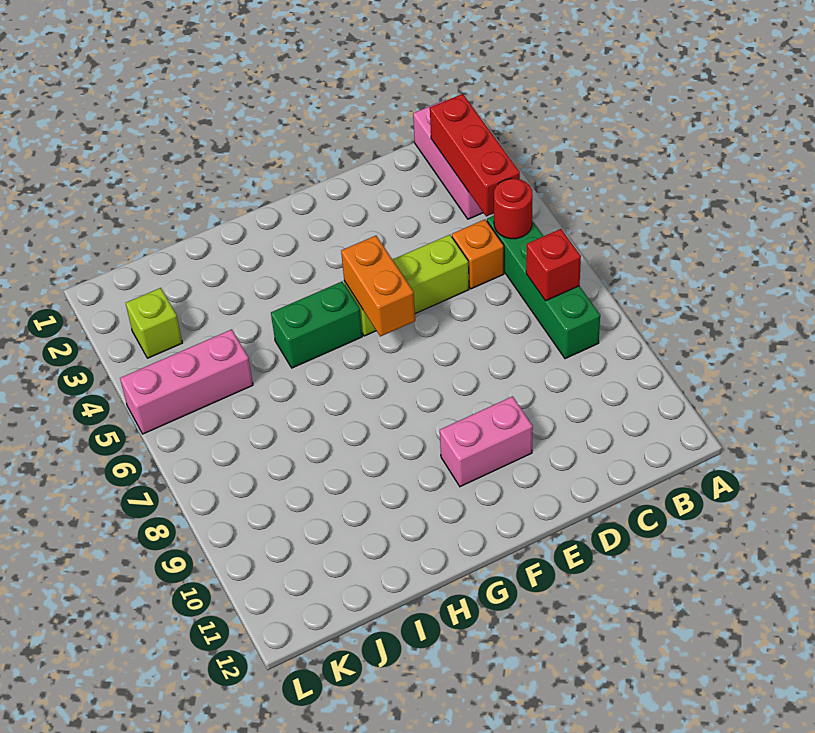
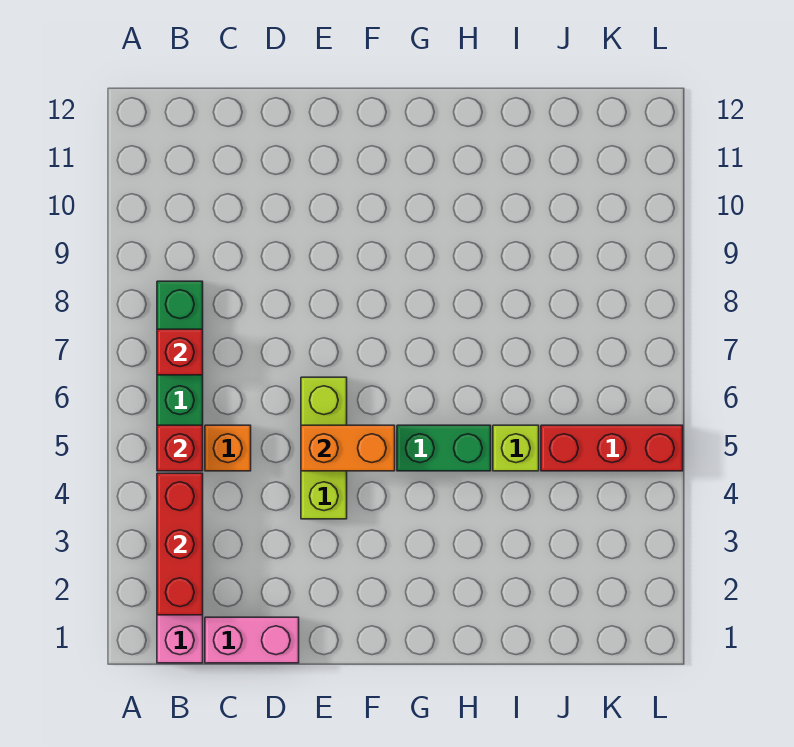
red round brick B5 level 2 -> red brick B5 level 2
lime brick D5:F5 level 1 -> lime brick E4:E6 level 1
pink brick E10:F10 level 1 -> pink brick C1:D1 level 1
orange brick F5:F6 level 2 -> orange brick E5:F5 level 2
pink brick J5:L5 level 1 -> red brick J5:L5 level 1
lime brick K3 level 1 -> lime brick I5 level 1

